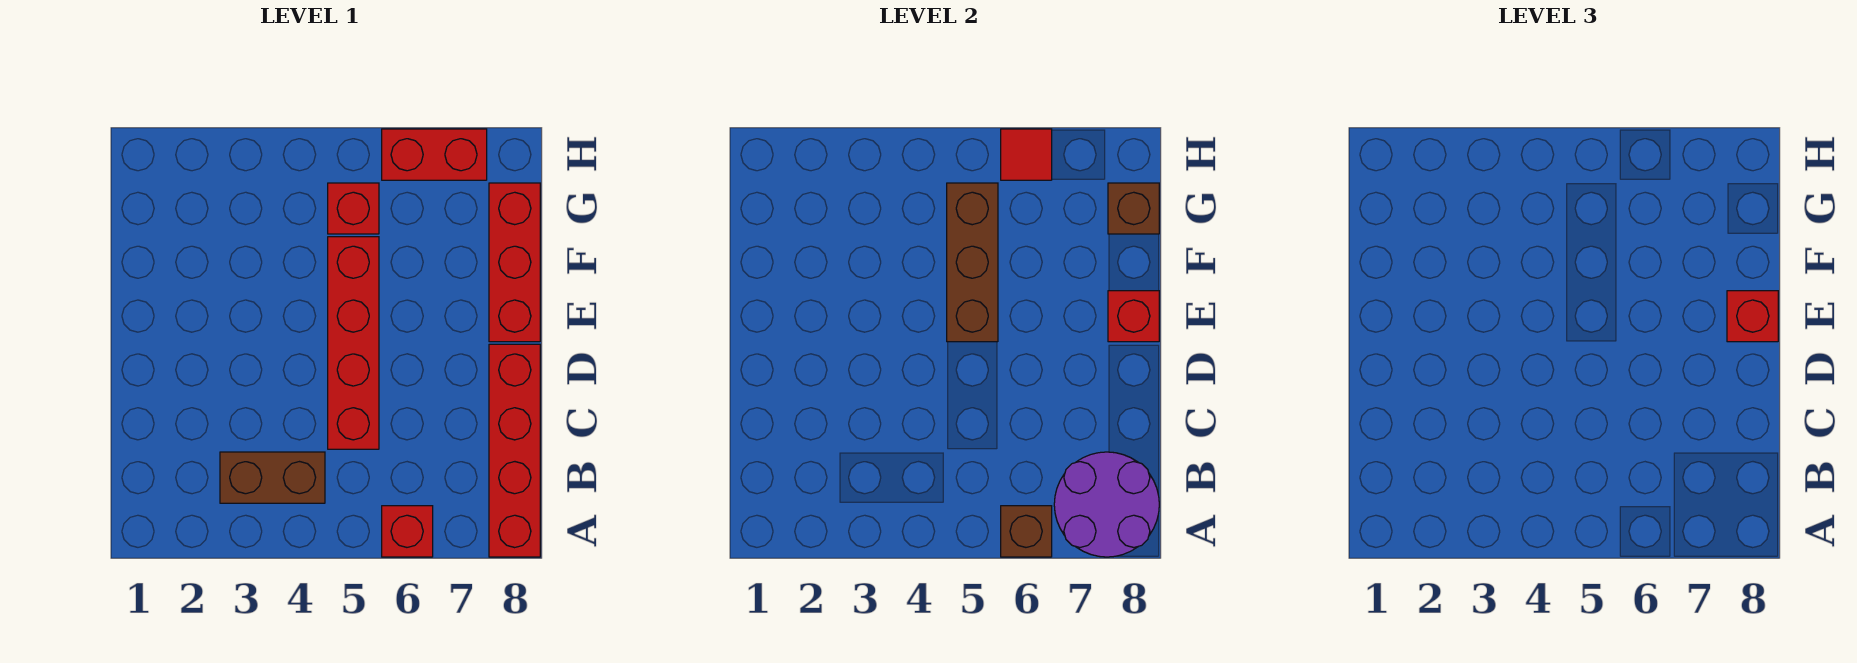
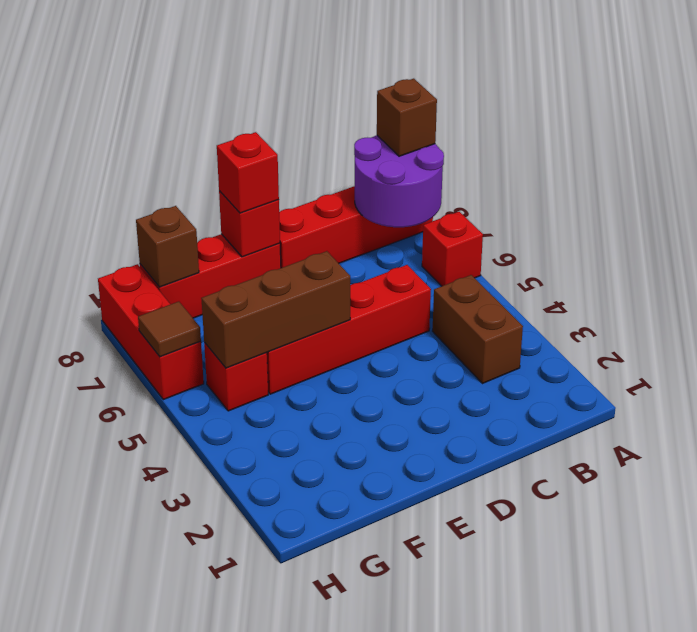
brown brick A6 level 2 -> brown brick A8 level 3
red brick H6:H7 level 1 -> red brick H6:H8 level 1
red tile H6 level 2 -> brown tile H6 level 2

